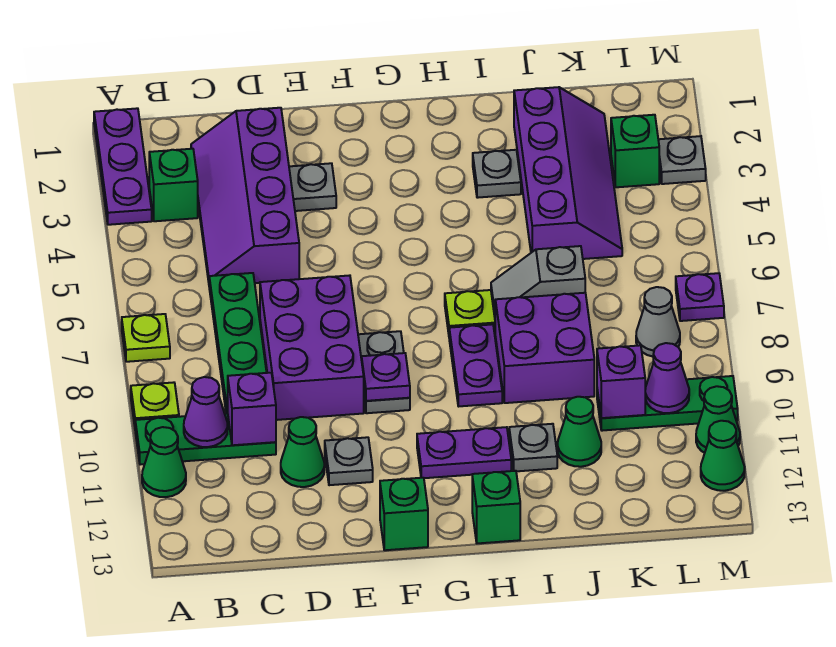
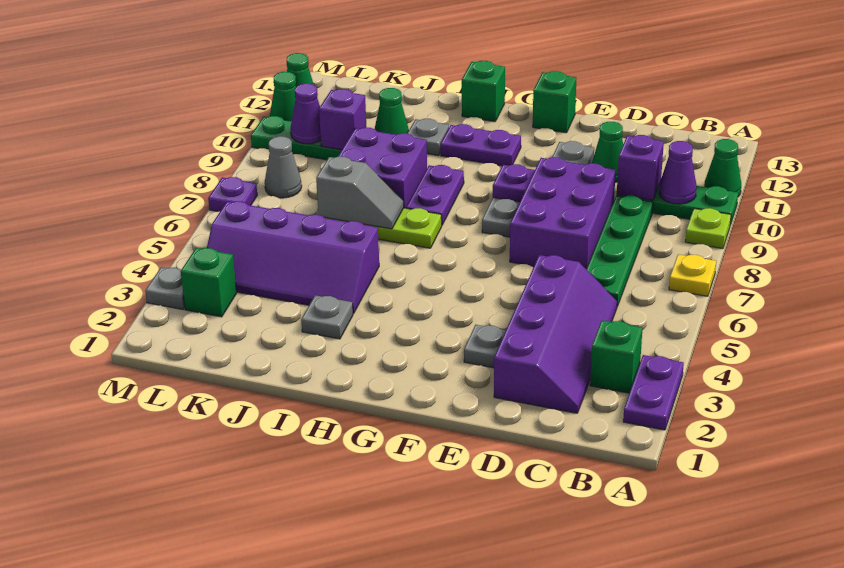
purple plate A1:A3 level 1 -> purple plate A2:A3 level 1
lime plate A7 level 1 -> yellow plate A7 level 1
purple slope J2:K5 level 1 top J -> purple slope I4:L5 level 1 top 5

